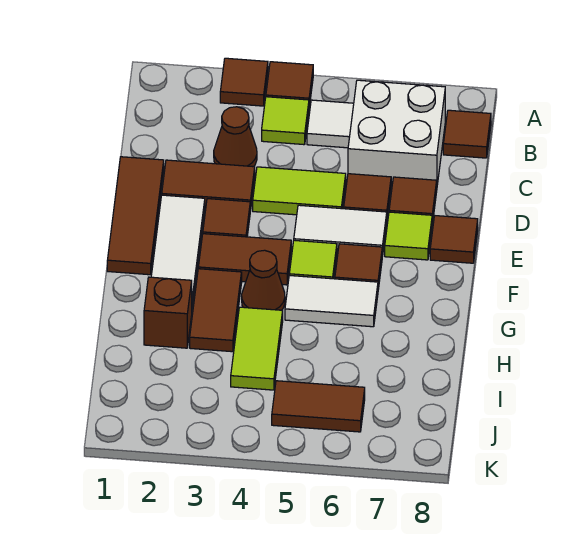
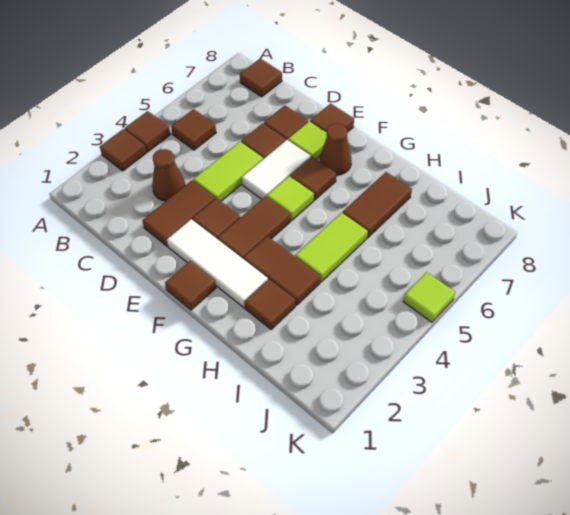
lime tile B4 level 1 -> lime tile K5 level 1
white tile B5 level 1 -> brown tile B5 level 1
white brick B6:C7 level 1 -> none
brown tile D1:F1 level 1 -> brown tile F1 level 1
brown cone G4 level 1 -> brown cone F7 level 1
white tile G5:G6 level 1 -> none
brown brick H2 level 1 -> brown tile H2 level 1
lime tile H4:I4 level 1 -> lime tile H4:H5 level 1
brown tile J5:J6 level 1 -> brown tile H6:H7 level 1

